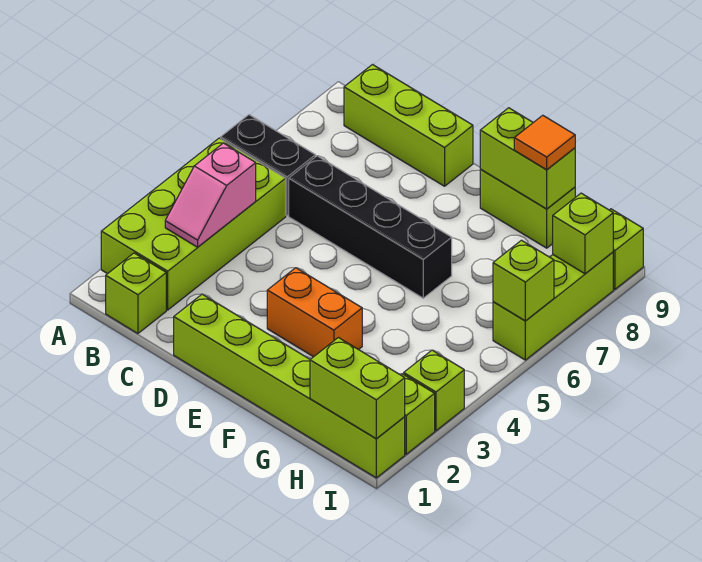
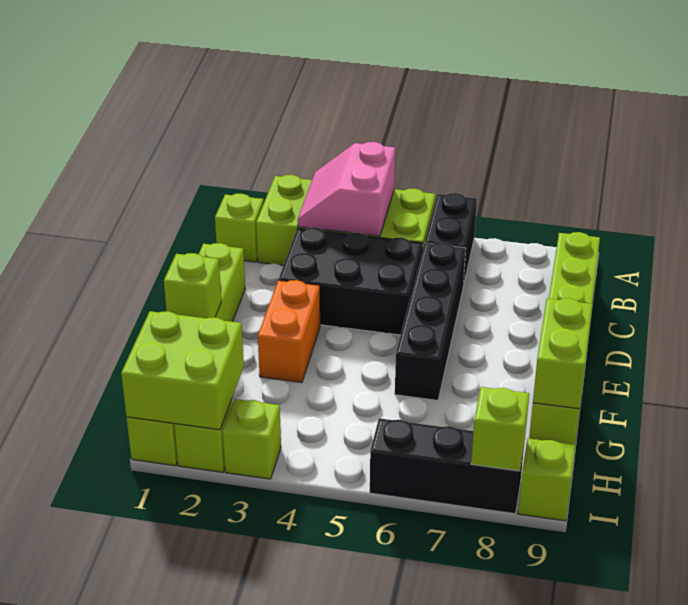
pink slope B3:B4 level 2 top 4 -> pink slope A3:B4 level 2 top 4
none -> black brick C3:D5 level 1
orange tile G9 level 3 -> none
lime brick H1:I1 level 2 -> lime brick H1:I2 level 2
lime brick I6:I8 level 1 -> black brick I6:I8 level 1
lime brick I6 level 2 -> lime brick F1 level 2

